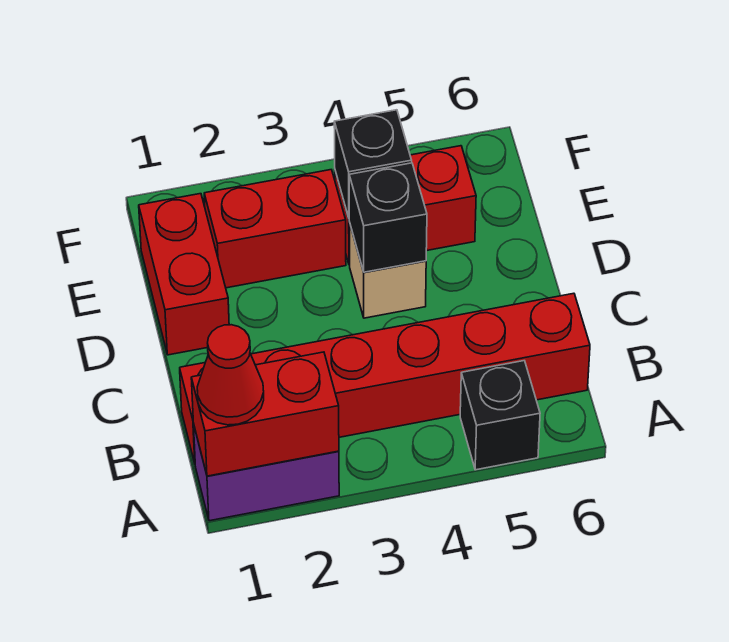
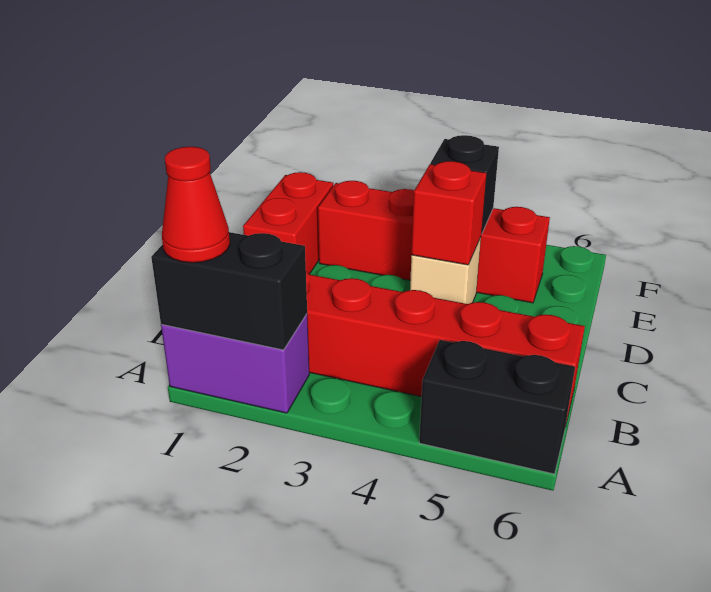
red brick A1:A2 level 2 -> black brick A1:A2 level 2
black brick A5 level 1 -> black brick A5:A6 level 1
black brick D4 level 2 -> red brick D4 level 2

